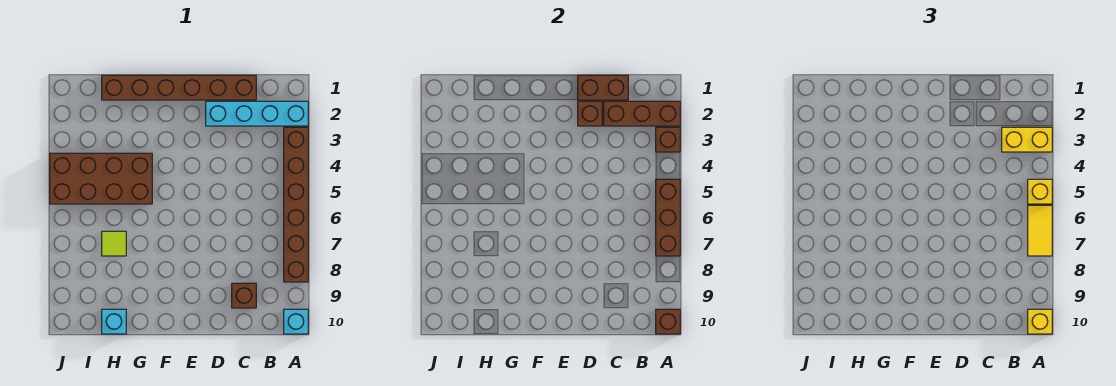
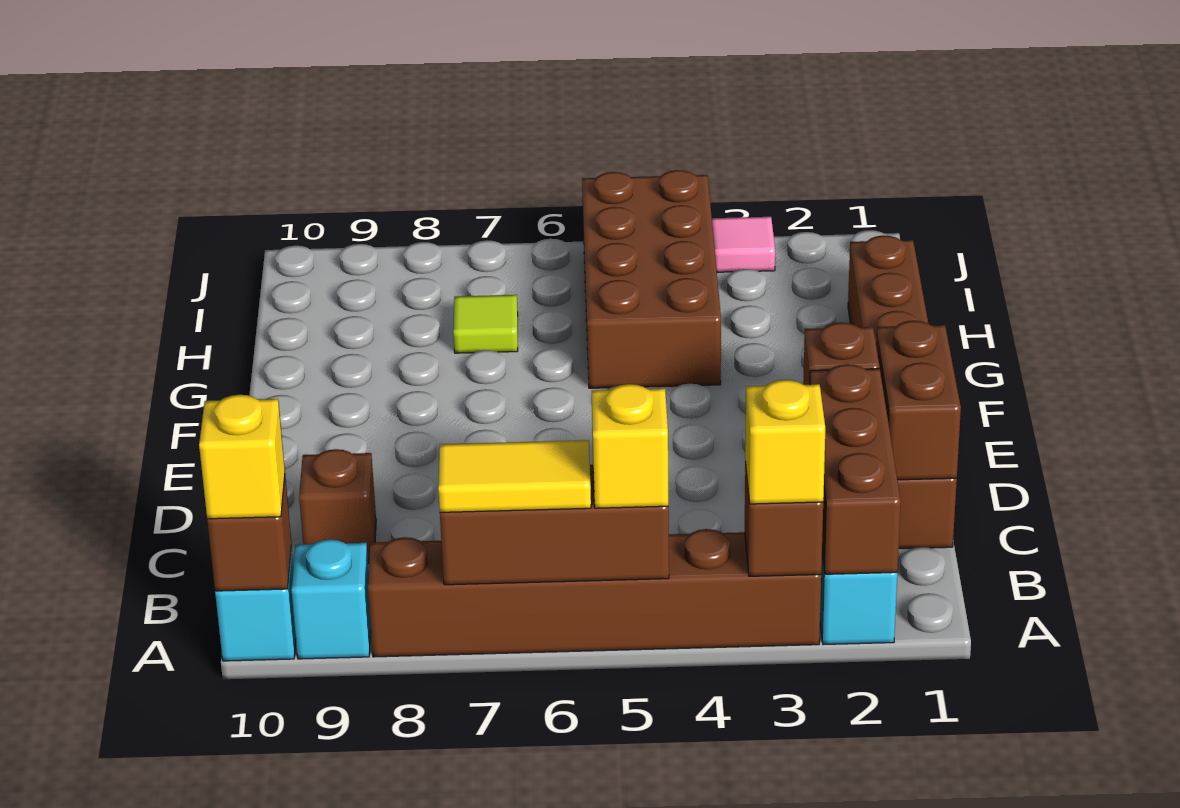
yellow brick A3:B3 level 3 -> yellow brick A3 level 3
cyan brick H10 level 1 -> cyan brick A9 level 1
none -> pink tile J3 level 1

